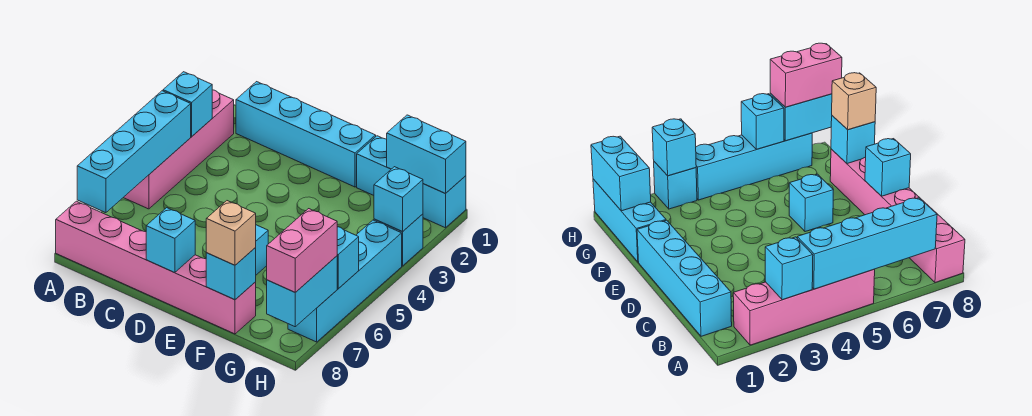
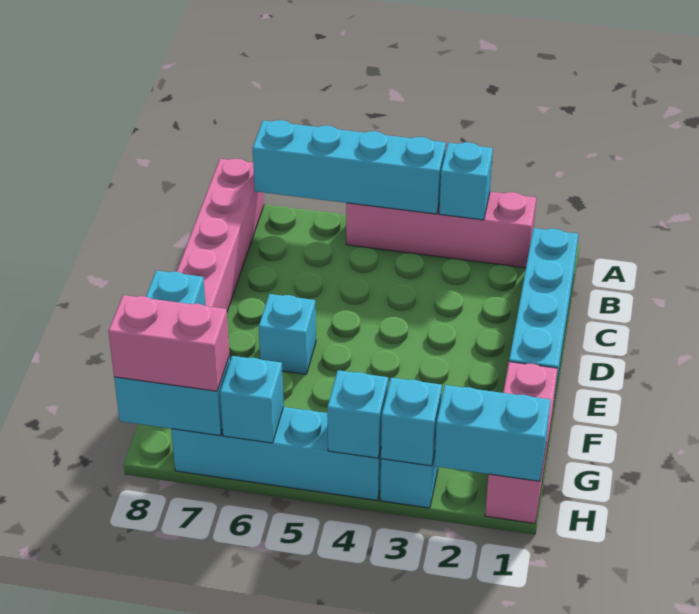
cyan brick D8 level 2 -> cyan brick H4 level 2
cyan brick F1:H1 level 1 -> pink brick F1:H1 level 1
tan brick F8 level 3 -> none
cyan brick G1:H1 level 2 -> cyan brick H1:H2 level 2

